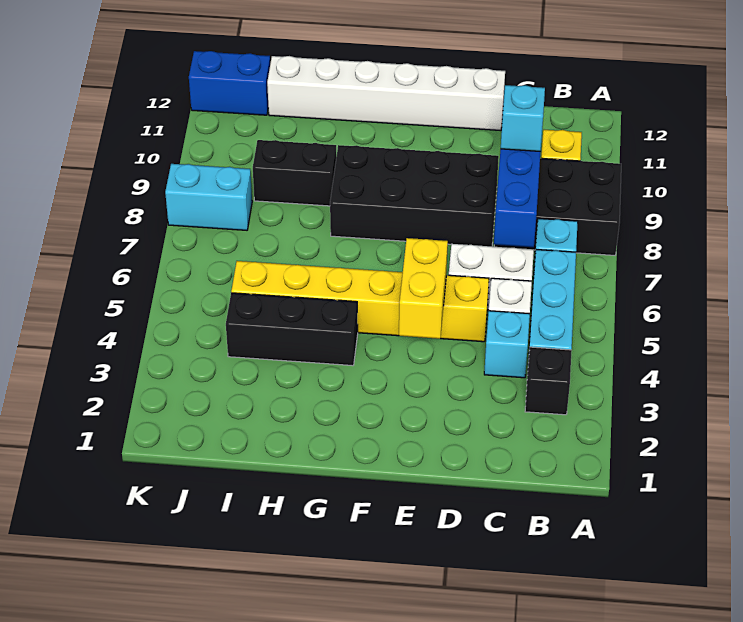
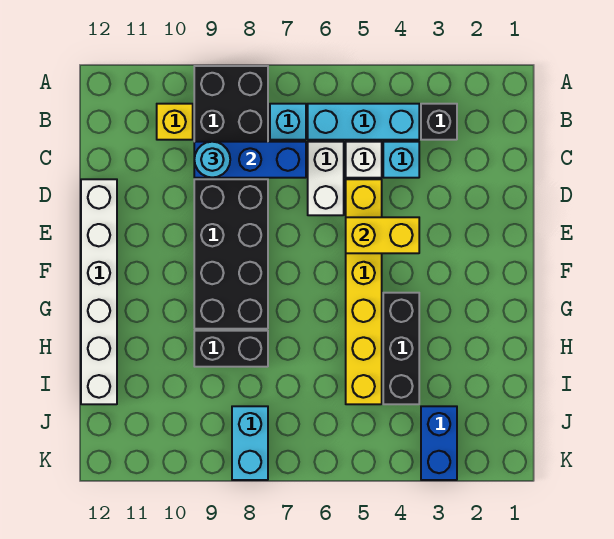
cyan brick C9 level 3 -> cyan round brick C9 level 3
black brick H9:I9 level 1 -> black brick H8:H9 level 1
blue brick J12:K12 level 1 -> blue brick J3:K3 level 1

